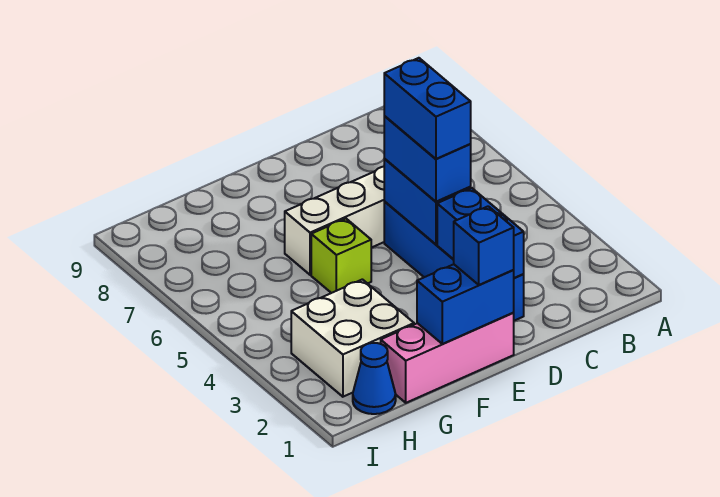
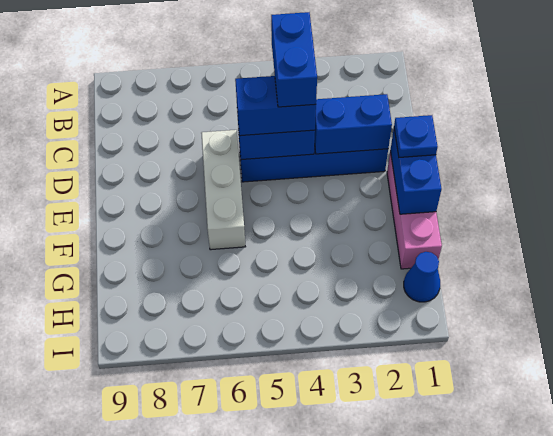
blue brick D4:D5 level 4 -> blue brick C4:D4 level 4
blue brick E1 level 3 -> blue plate E1 level 3
lime brick F5 level 1 -> none
white brick G2:H3 level 1 -> none

